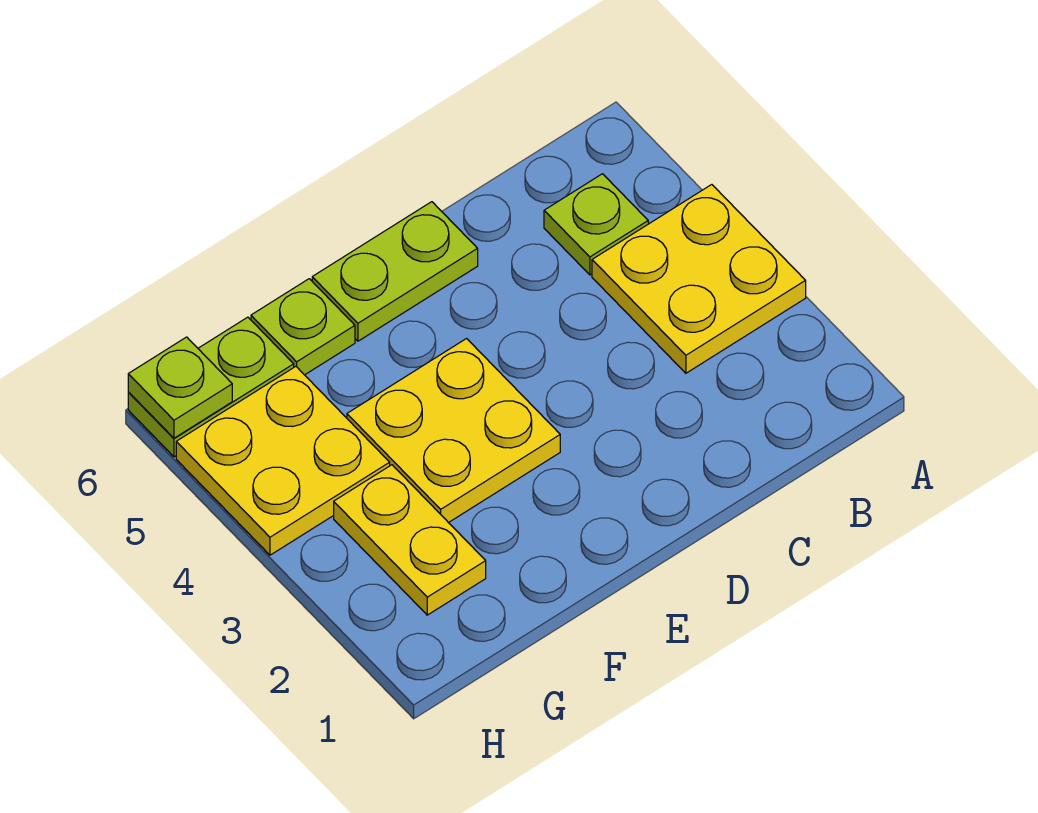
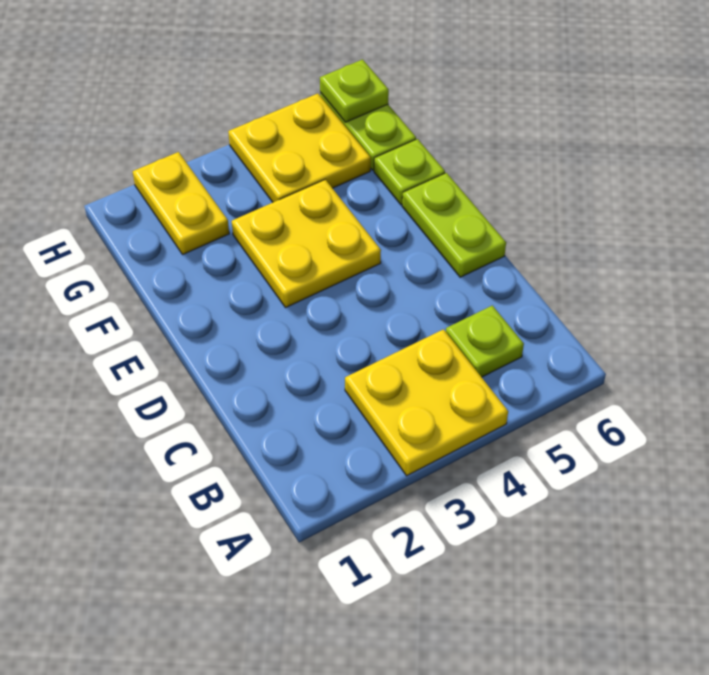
yellow plate G2:G3 level 1 -> yellow plate G2:H2 level 1

